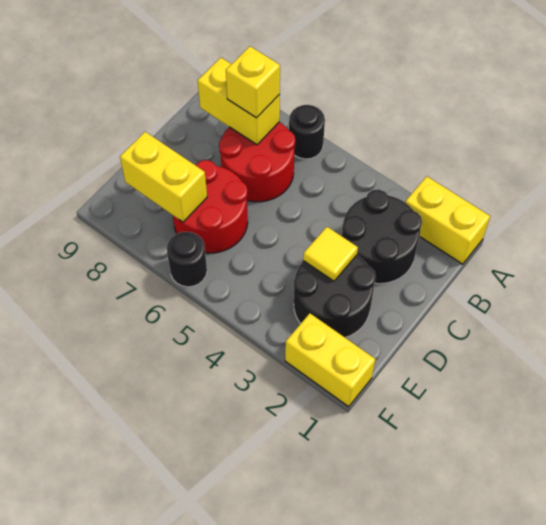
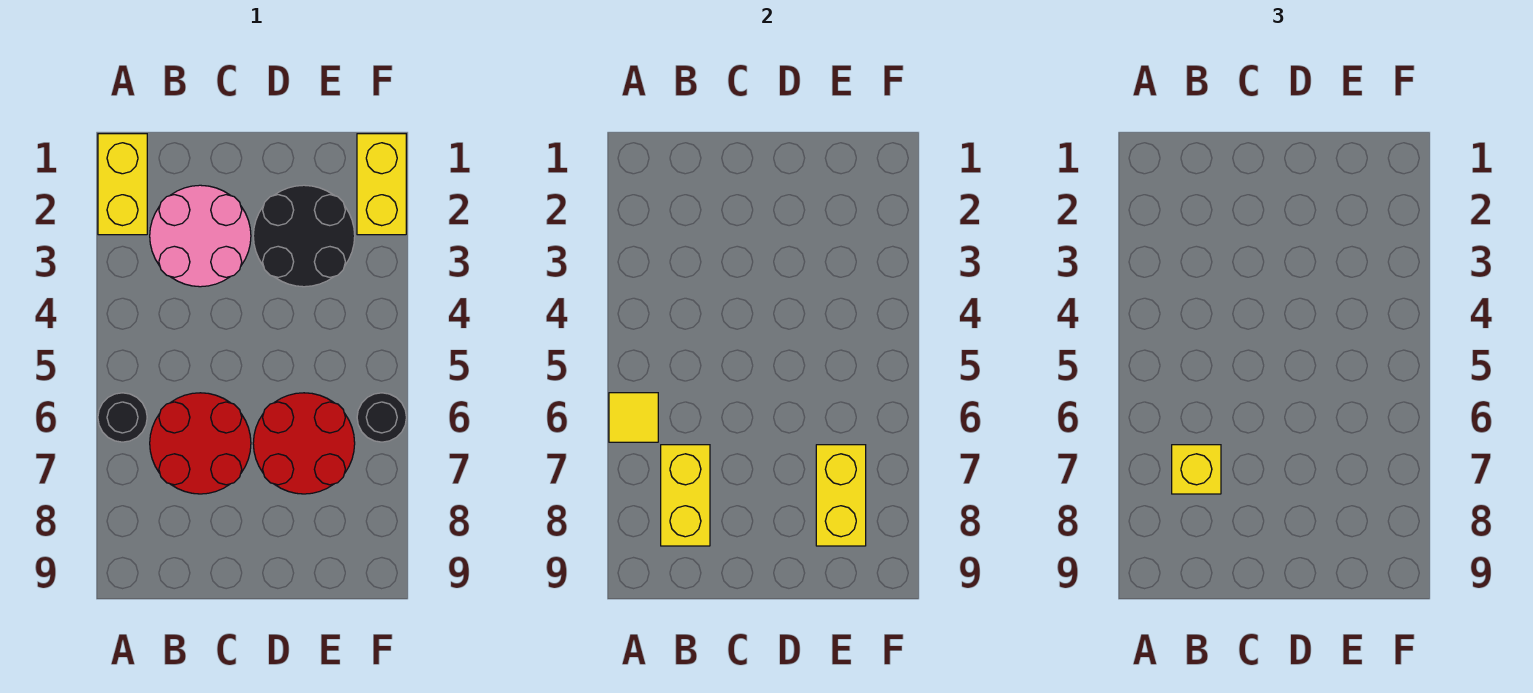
black round brick B2:C3 level 1 -> pink round brick B2:C3 level 1
yellow tile D3 level 2 -> yellow tile A6 level 2

